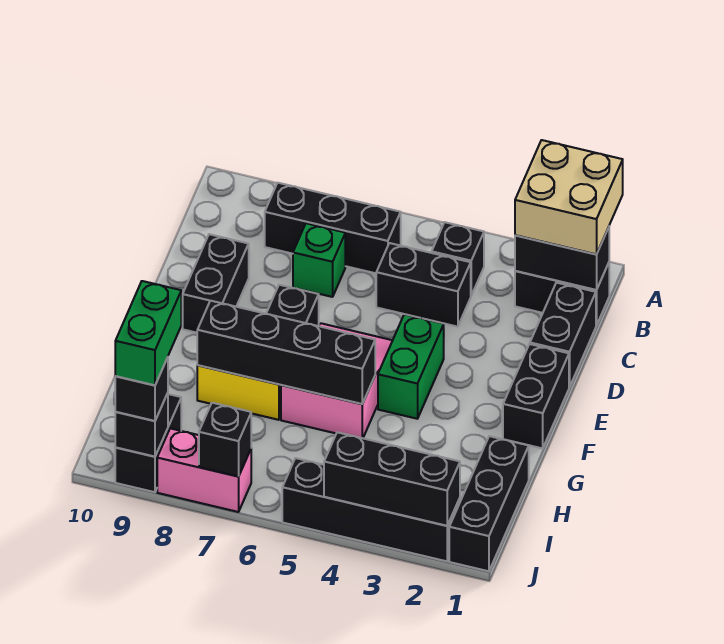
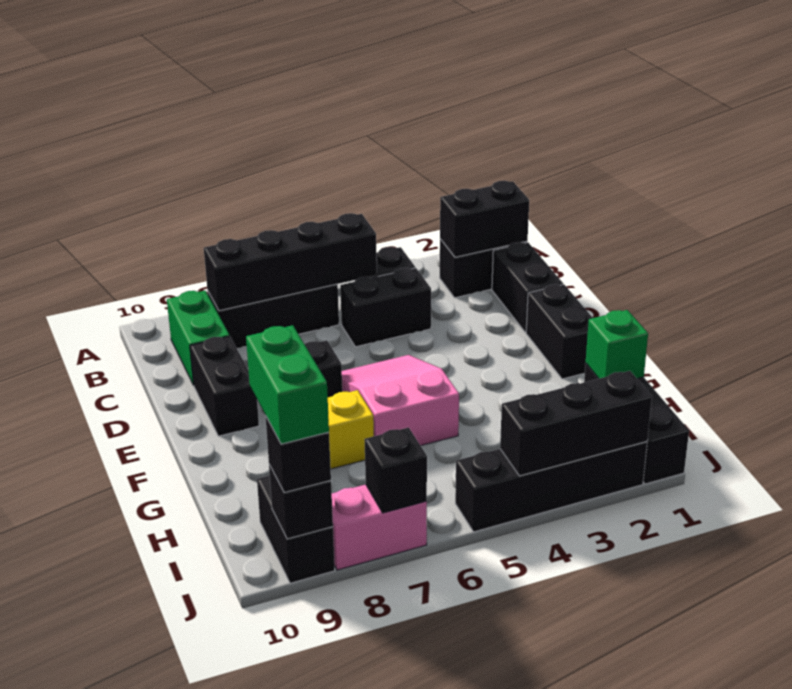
tan brick A1:B2 level 3 -> none
green brick C7 level 1 -> green brick H1 level 2
green brick E4:F4 level 1 -> green brick B9:C9 level 1
black brick G5:G8 level 2 -> black brick B5:B8 level 2

